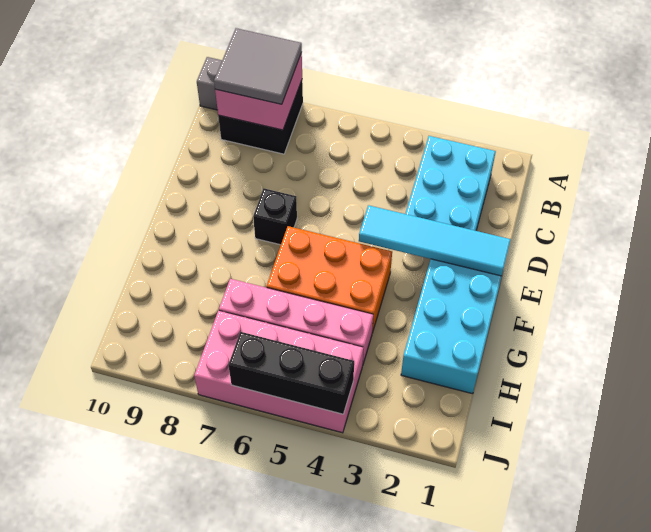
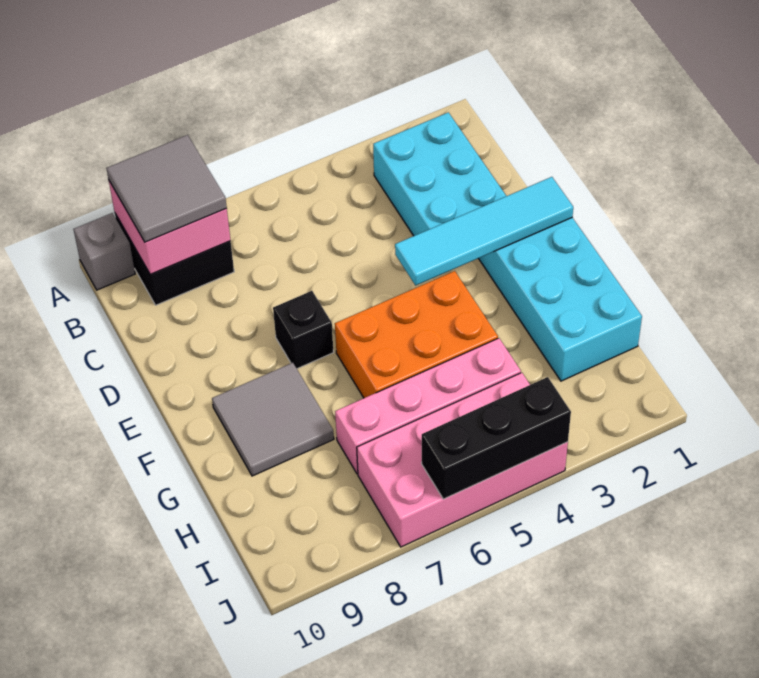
none -> grey tile F8:G9 level 1

